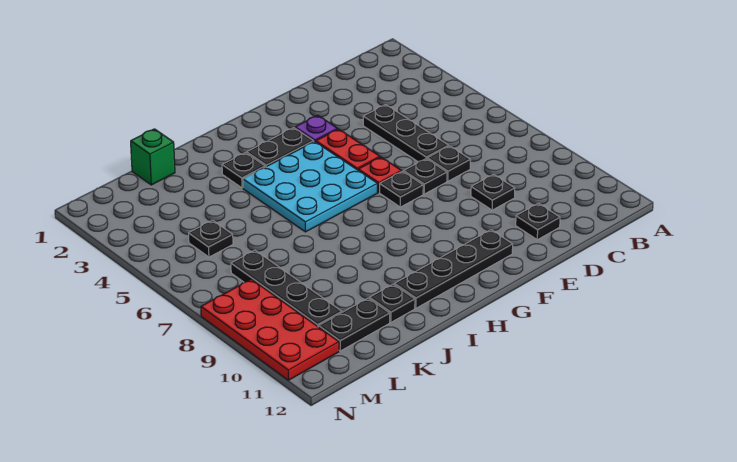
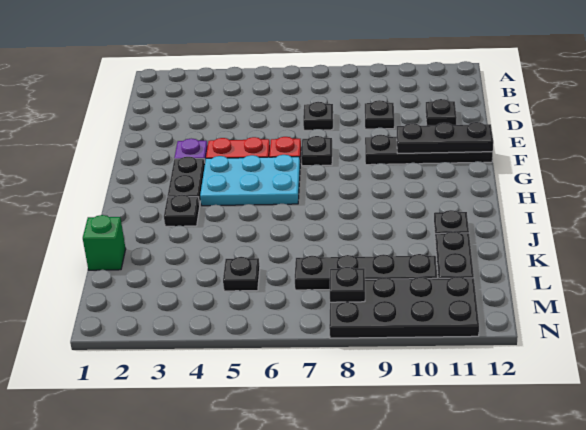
black plate D4:D6 level 1 -> black plate F10:F12 level 2
black plate E7 level 1 -> black plate M8 level 2
black plate F11:I11 level 1 -> black plate F9:F12 level 1
cyan plate G4:I6 level 1 -> cyan plate G4:H6 level 1
red plate M8:N11 level 1 -> black plate M8:N11 level 1

